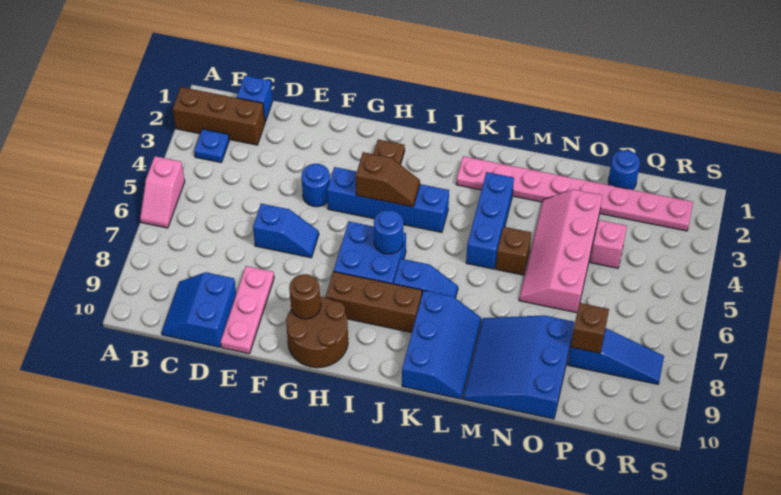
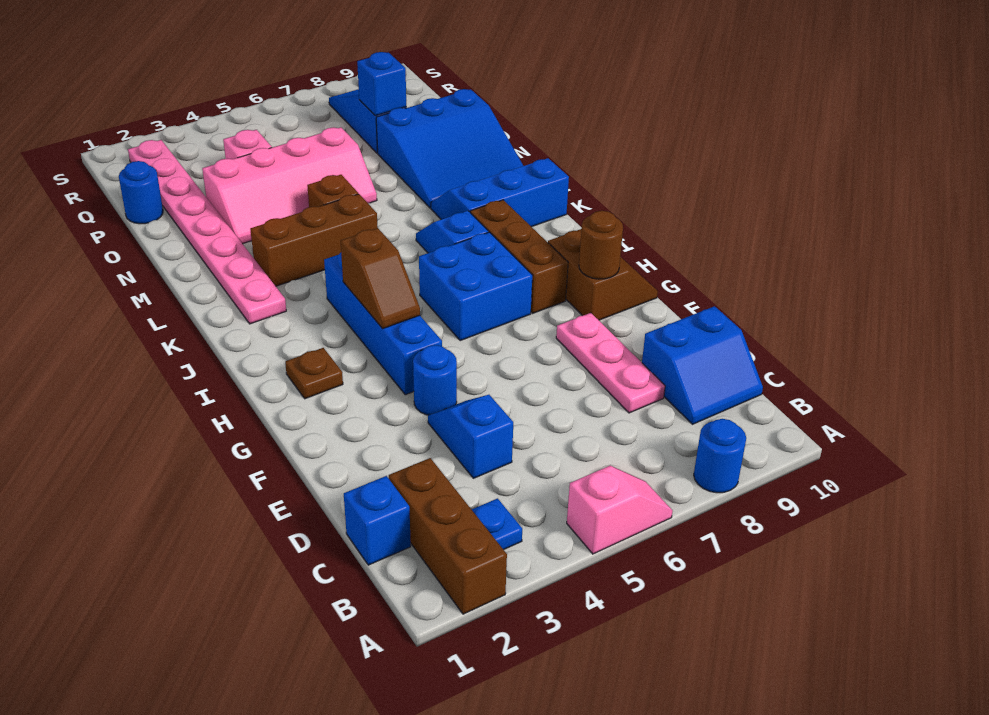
blue slope E6:F6 level 1 top E -> blue slope D4:E4 level 1 top D
pink plate E8:E10 level 1 -> pink plate D8:F8 level 1
brown round brick G9:H10 level 1 -> brown slope G9:H10 level 1 top 9
brown slope H4:I4 level 2 top H -> brown slope H4:I4 level 2 top I
blue round brick I6 level 2 -> blue round brick A8 level 1
blue brick L3:L5 level 1 -> brown brick L3:L5 level 1
brown brick P8 level 2 -> blue brick P8 level 2

